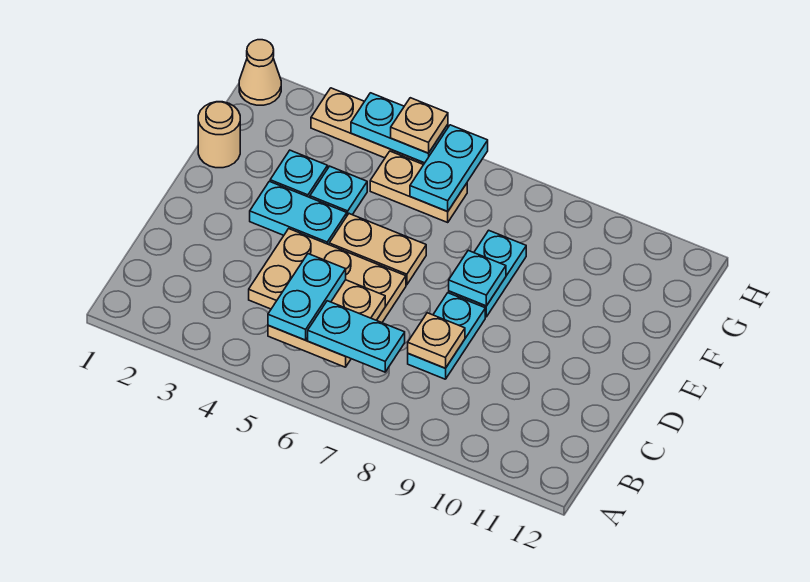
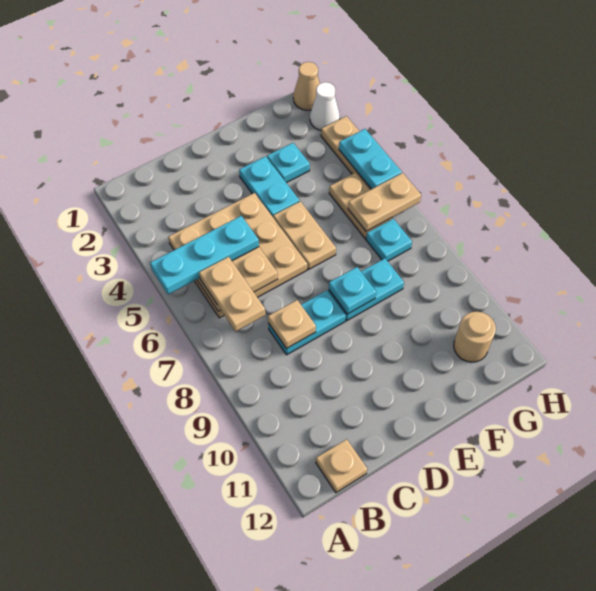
cyan plate B5:C5 level 3 -> cyan plate A5:C5 level 3
cyan plate B6:B7 level 3 -> tan plate B6:B7 level 3
tan plate C4:D6 level 1 -> tan plate B4:D6 level 1
tan round brick F1 level 1 -> tan round brick G11 level 1
cyan plate F4 level 1 -> cyan plate G7 level 1
cyan plate G6:H6 level 2 -> tan plate G6:H6 level 2
none -> white cone H2 level 1
tan plate H5 level 3 -> tan plate B12 level 1

